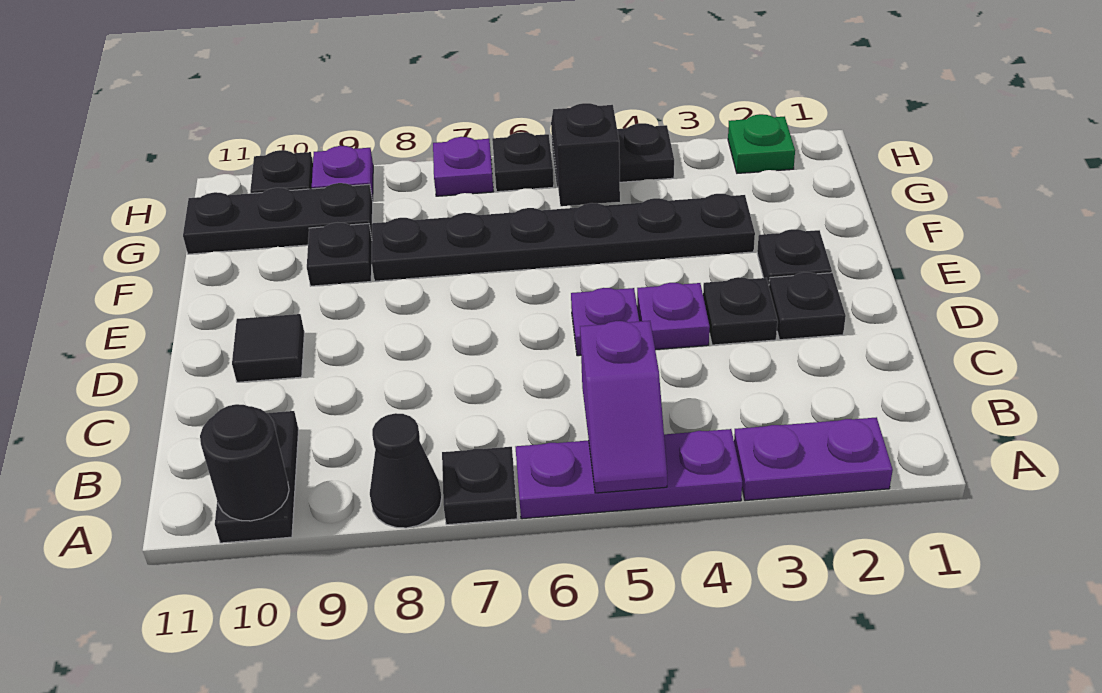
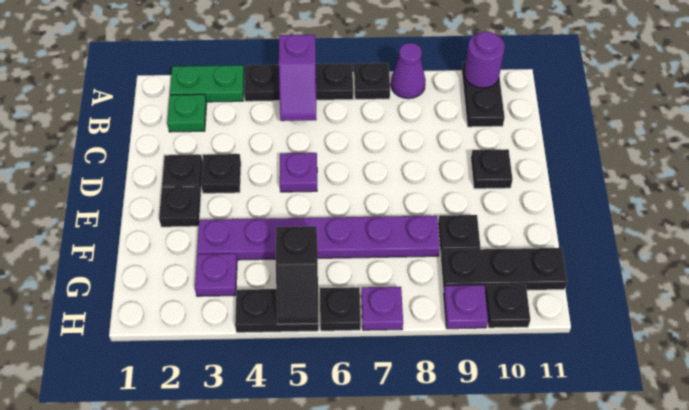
purple plate A2:A3 level 1 -> green plate A2:A3 level 1
purple plate A4:A6 level 1 -> black plate A4:A6 level 1
purple slope A5:B5 level 2 top B -> purple slope A5:B5 level 2 top A
black cone A8 level 1 -> purple cone A8 level 1
black round brick A10 level 2 -> purple round brick A10 level 2
purple plate D4 level 1 -> purple plate G3 level 1
black tile D10 level 1 -> black plate D10 level 1
black plate F3:F8 level 1 -> purple plate F3:F8 level 1
green plate H2 level 1 -> green plate B2 level 1

